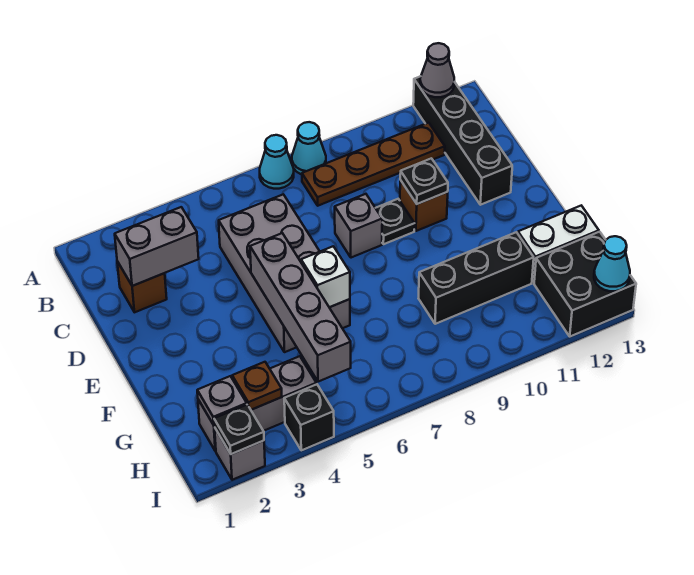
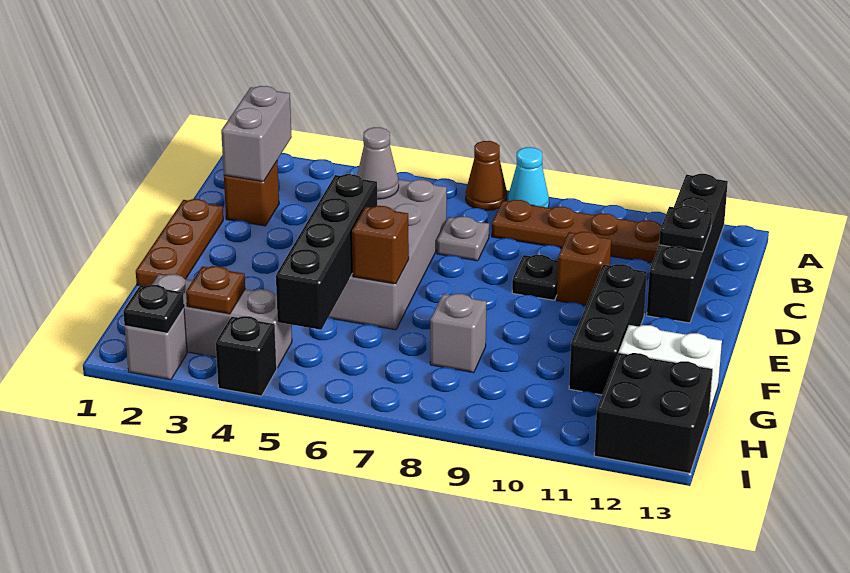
cyan cone A7 level 1 -> brown cone A7 level 1
grey cone A12 level 2 -> grey cone C5 level 2
grey brick C2:C3 level 2 -> grey brick B2:C2 level 2
none -> brown plate D1:F1 level 1
grey brick D8 level 1 -> grey brick G8 level 1
black plate D10 level 2 -> black plate C12 level 2
grey brick E5:H5 level 2 -> black brick E5:H5 level 2
white brick F6 level 2 -> brown brick F6 level 2
black brick G9:G11 level 1 -> black brick E11:G11 level 1
grey plate H2 level 2 -> grey plate C7 level 1
cyan cone I13 level 2 -> none

